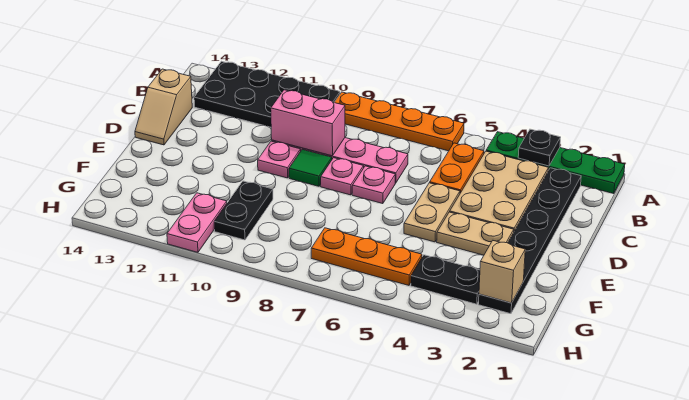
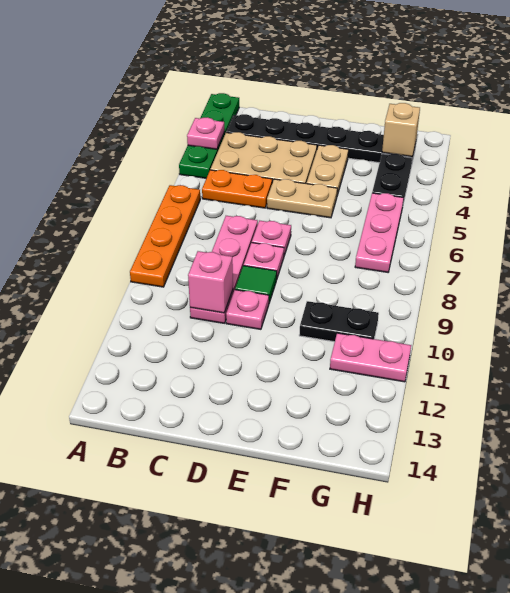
black plate A3 level 2 -> pink plate A3 level 2
black plate A10:B13 level 1 -> none
pink brick C9:C10 level 2 -> pink brick C10 level 2
tan slope C14:D14 level 1 top C -> none
orange plate G5:G7 level 1 -> pink plate G5:G7 level 1

